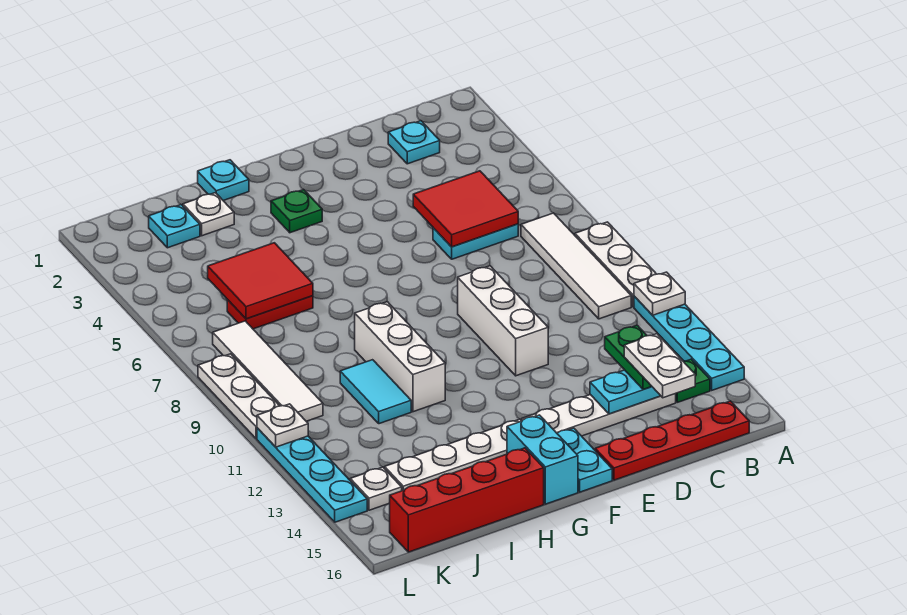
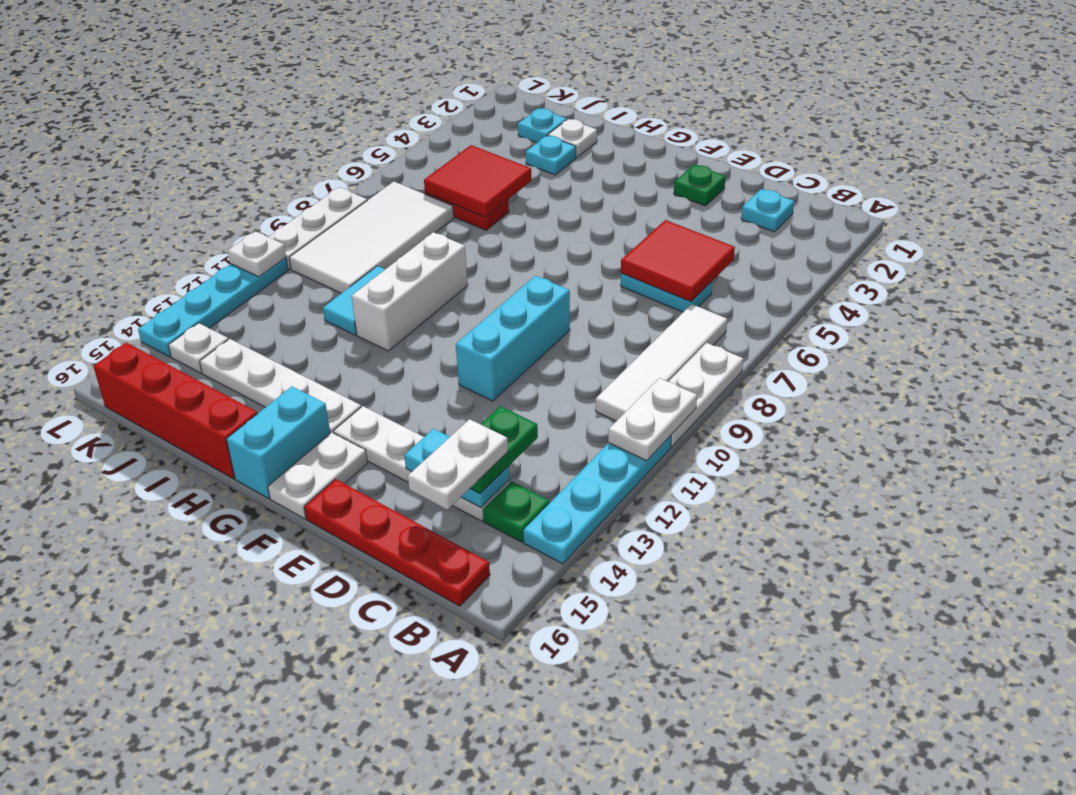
white plate A11 level 2 -> white plate A10:A11 level 2
white brick E9:E11 level 1 -> cyan brick E9:E11 level 1
cyan plate F15:F16 level 1 -> white plate F15:F16 level 1
green plate G3 level 1 -> green plate E2 level 1
cyan plate H1 level 1 -> cyan plate I3 level 1
white tile K7:K10 level 1 -> white tile J7:K10 level 1

